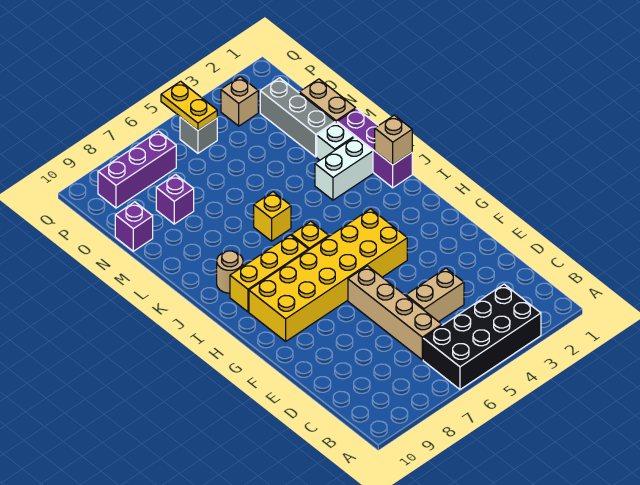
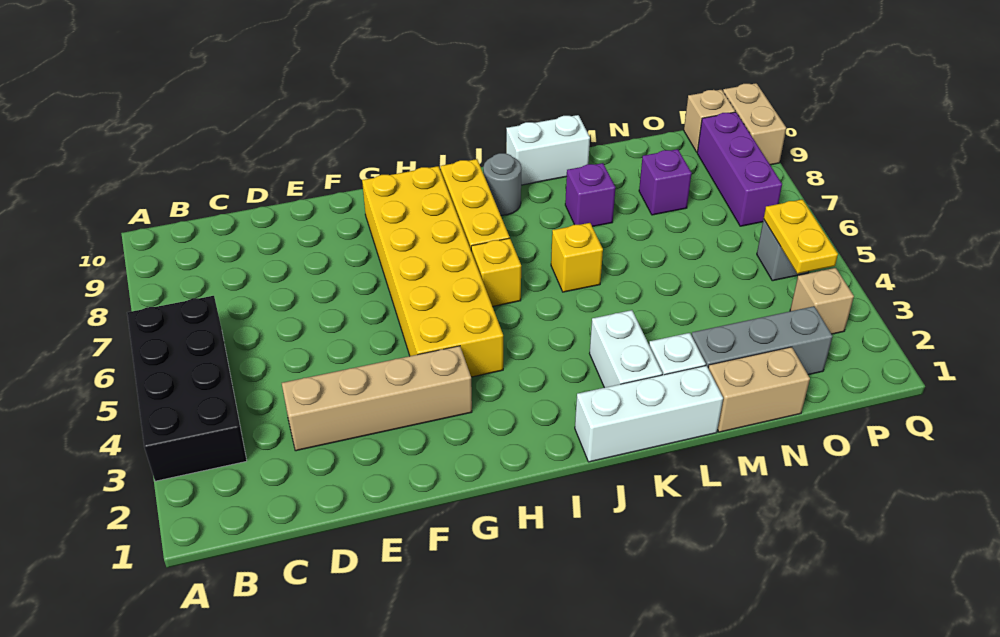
tan brick C6:F6 level 1 -> tan brick D3:G3 level 1
tan brick D4:D5 level 1 -> tan brick Q9:Q10 level 1
purple brick J1:L1 level 1 -> white brick J1:L1 level 1
tan brick J1 level 2 -> tan brick P10 level 1
tan round brick J9 level 1 -> grey round brick J9 level 1
none -> white brick K10:L10 level 1
purple brick N10 level 1 -> purple brick L8 level 1
yellow plate P5:Q5 level 2 -> yellow plate P4:P5 level 2

